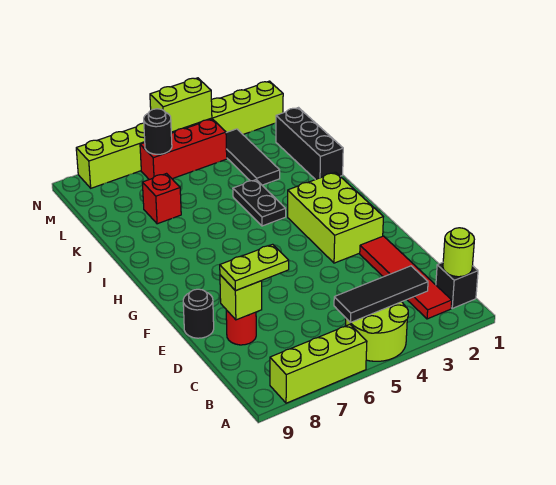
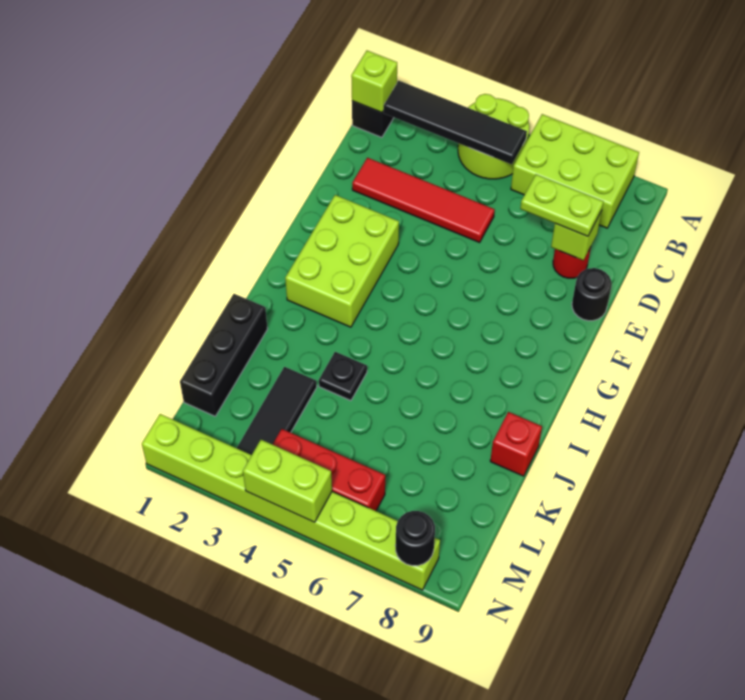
lime brick A6:A8 level 1 -> lime brick A6:B8 level 1
lime round brick B1 level 2 -> lime brick B1 level 2
red tile B2:E2 level 1 -> red tile D2:D5 level 1
black tile B3:B5 level 2 -> black tile B2:B5 level 2
black plate I4:J4 level 1 -> black plate J4 level 1
red brick K7 level 1 -> red brick J9 level 1
black round brick M6 level 2 -> black round brick N8 level 2

